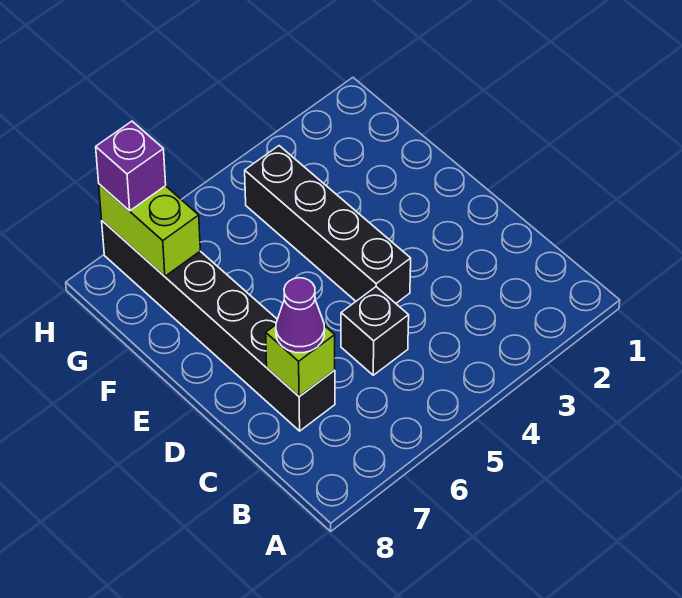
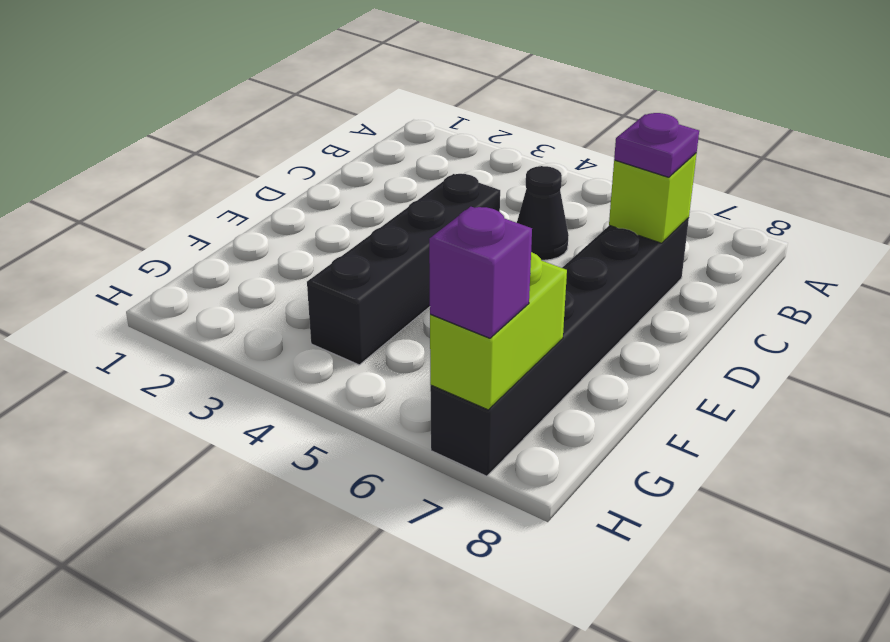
black brick C5 level 1 -> black cone C5 level 1
purple cone C7 level 3 -> purple plate C7 level 3

